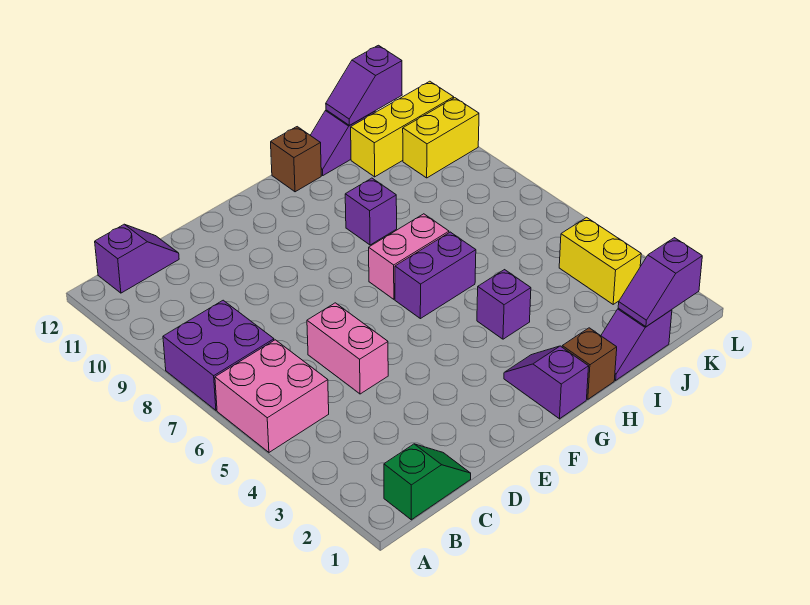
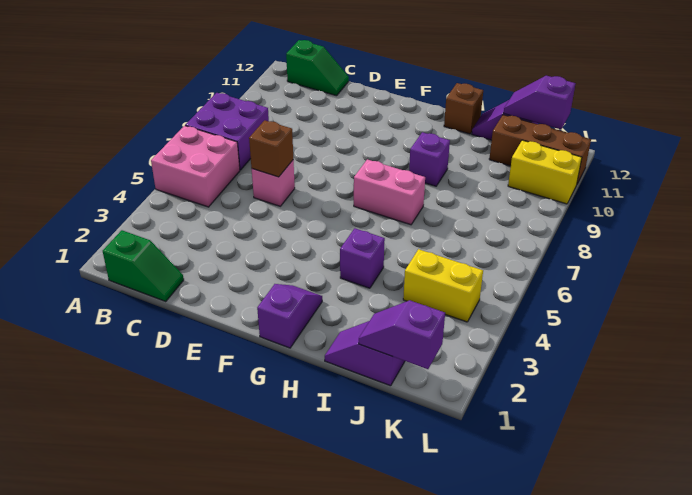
purple slope B12:C12 level 1 top B -> green slope B12:C12 level 1 top B
pink brick D5:D6 level 1 -> pink brick D6 level 1
purple brick G6:H6 level 1 -> none
brown brick H1 level 1 -> brown brick D6 level 2
yellow brick J11:L11 level 1 -> brown brick J11:L11 level 1
yellow brick K3:K4 level 1 -> yellow brick J4:K4 level 1

